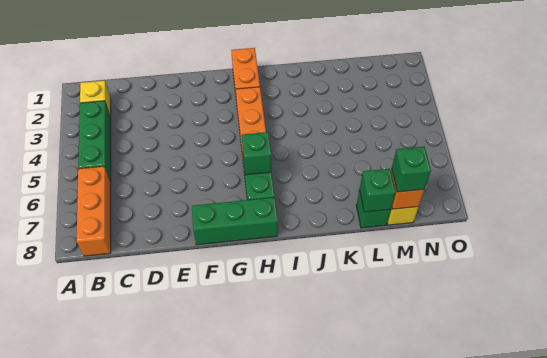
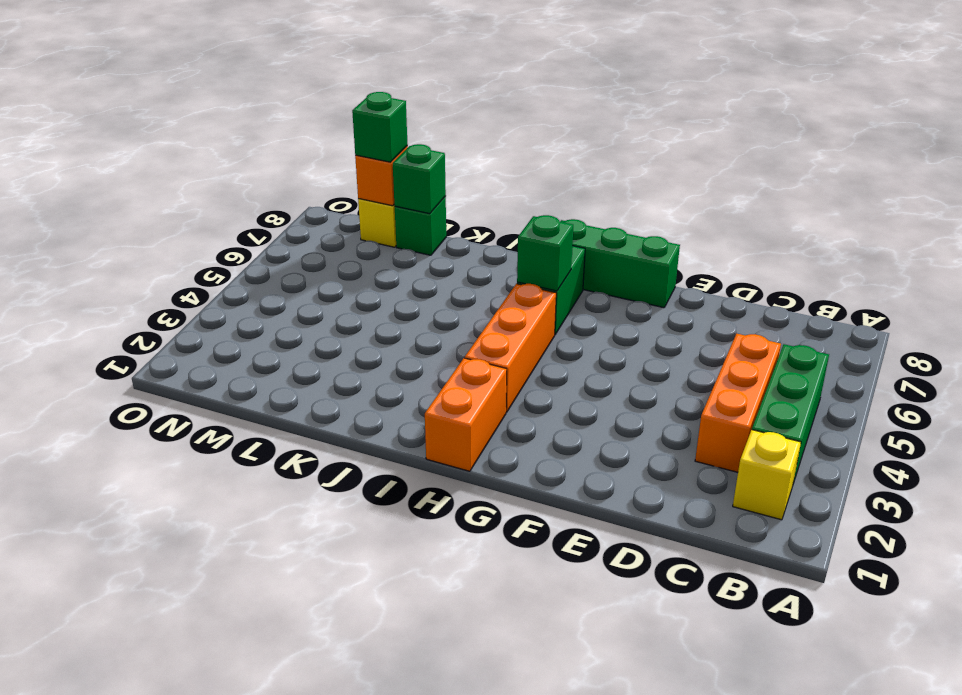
orange brick B6:B8 level 1 -> orange brick C3:C5 level 1

